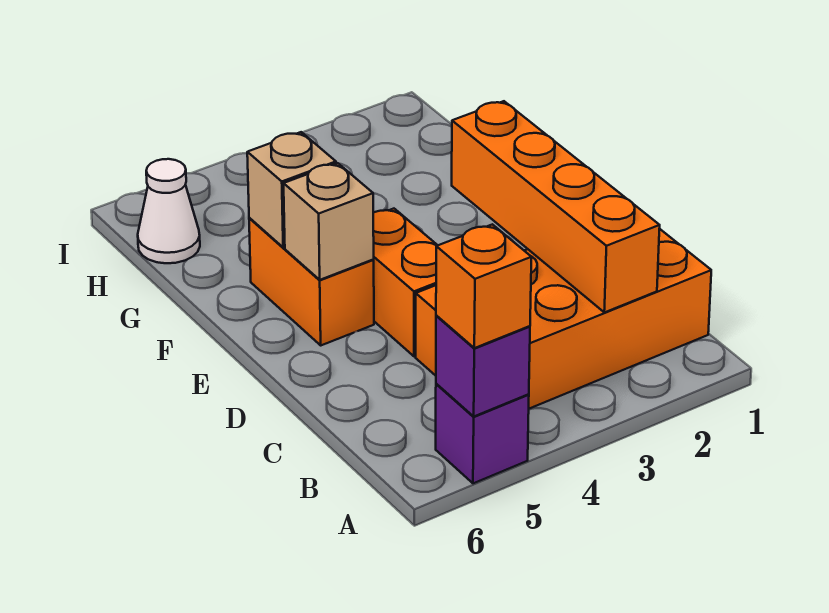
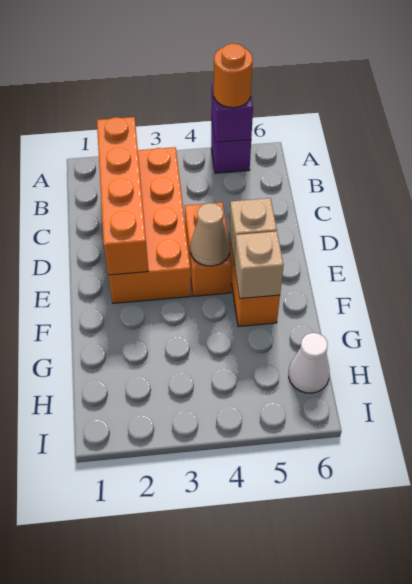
orange brick A5 level 3 -> orange round brick A5 level 3
orange brick B1:C4 level 1 -> orange brick B2:E3 level 1
none -> tan cone E4 level 2

